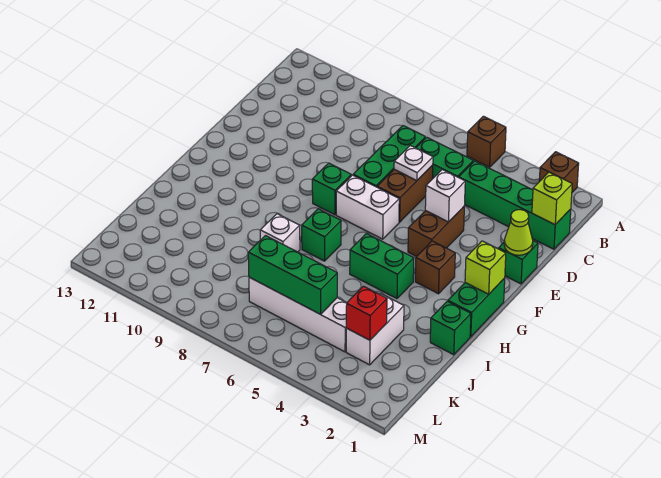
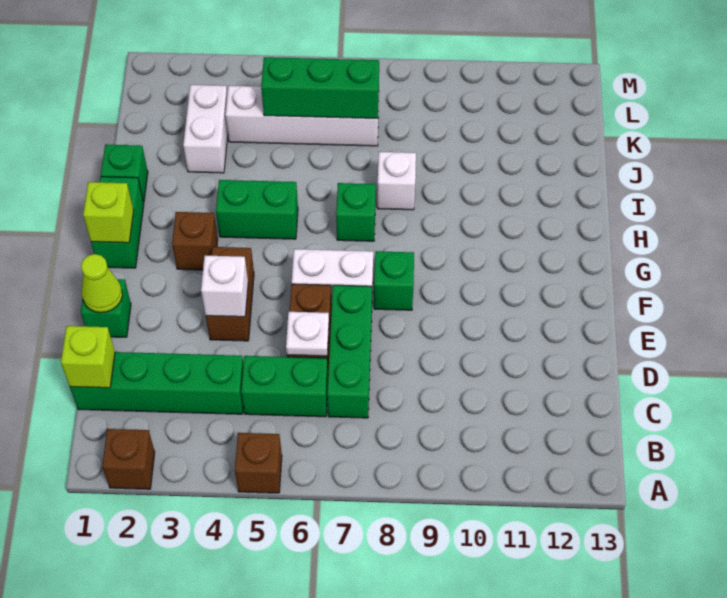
red brick K3 level 2 -> none

